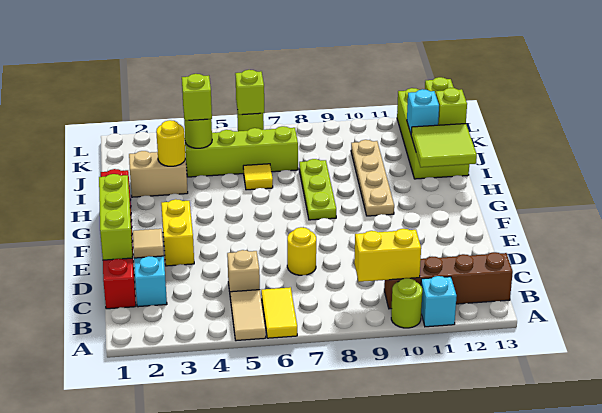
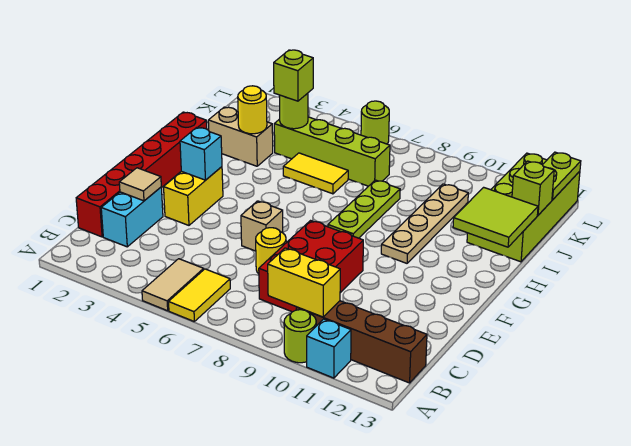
tan brick C5 level 1 -> tan brick E6 level 1
none -> red brick C8:E9 level 1
lime brick D1:F1 level 2 -> none
yellow tile I6 level 1 -> yellow tile I5:I6 level 1
cyan brick J12 level 2 -> cyan brick F3 level 2
lime brick L6 level 2 -> none

